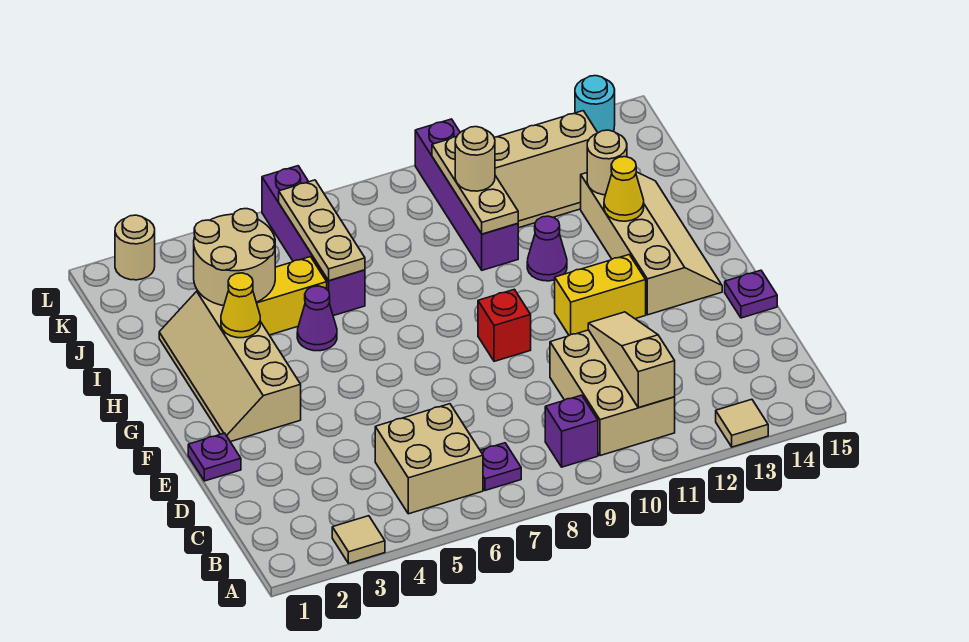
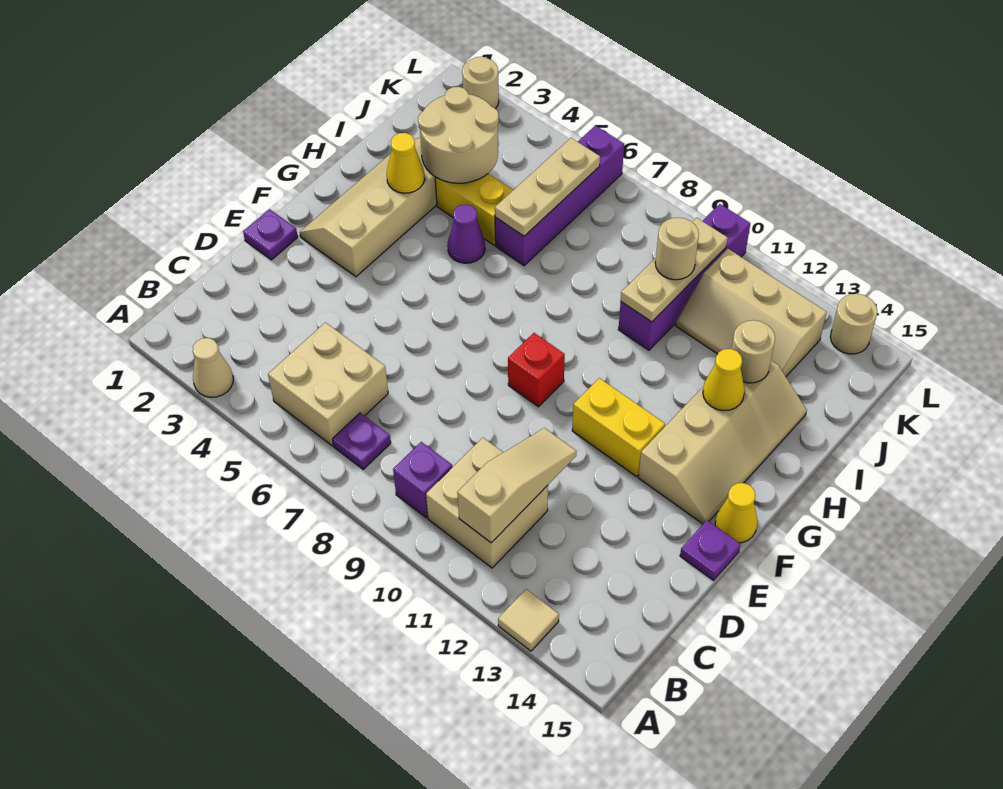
tan tile A3 level 1 -> tan cone A3 level 1
tan brick B10:D11 level 1 -> tan brick B10:C11 level 1
none -> yellow cone F15 level 1
purple cone H11 level 1 -> none
cyan round brick L14 level 1 -> tan round brick L14 level 1

